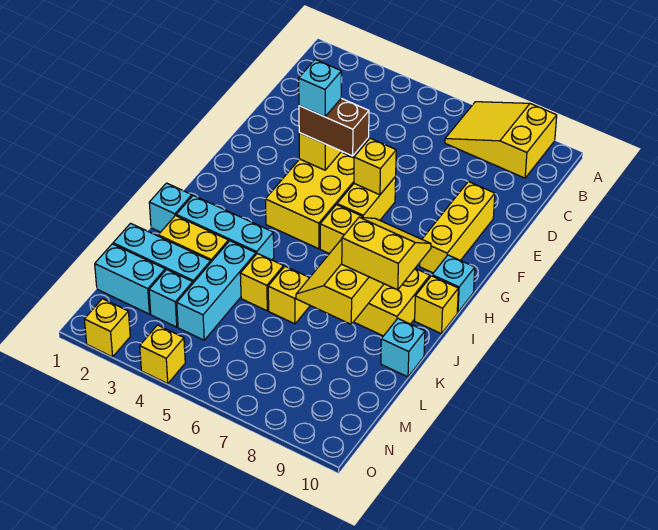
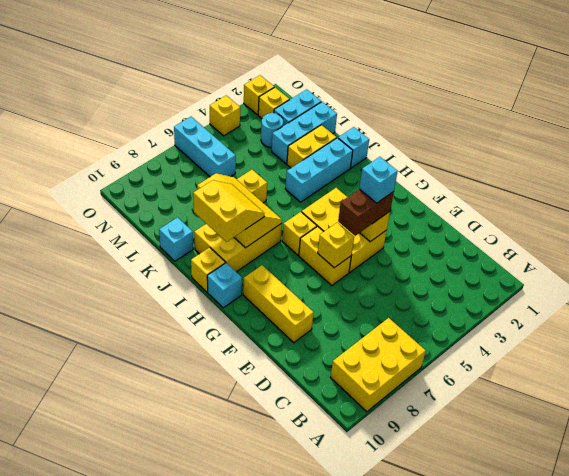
yellow slope A7:B9 level 1 top 9 -> yellow brick A7:B9 level 1
yellow slope I8:J9 level 3 top J -> yellow slope I8:J9 level 3 top 9
cyan brick K4:M4 level 1 -> cyan brick M6:O6 level 1
yellow brick K5 level 1 -> yellow brick N2 level 1
cyan brick M3 level 1 -> cyan round brick M3 level 1

